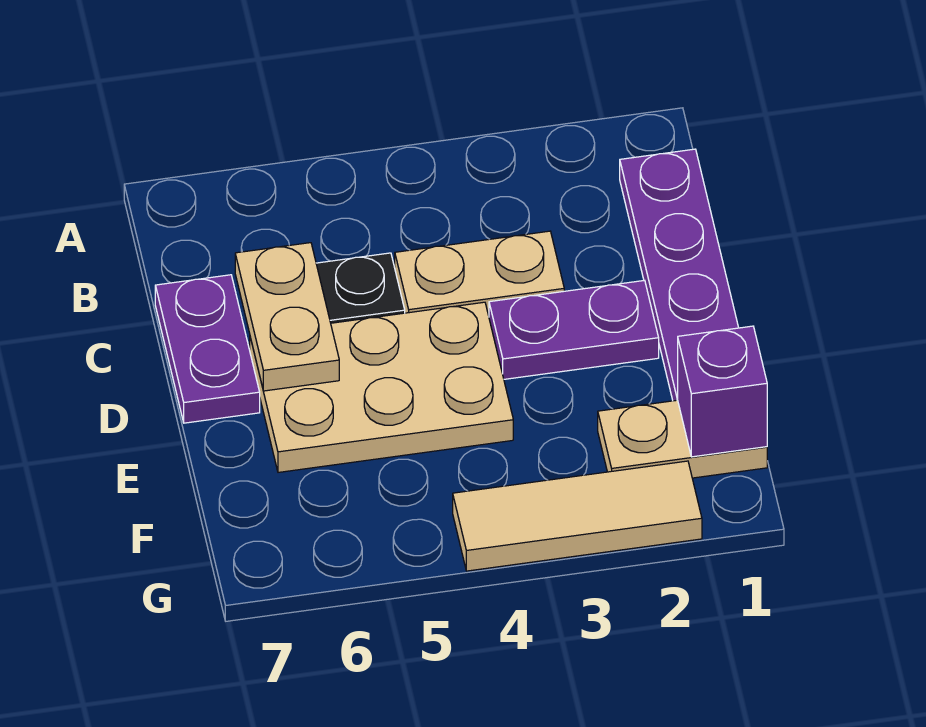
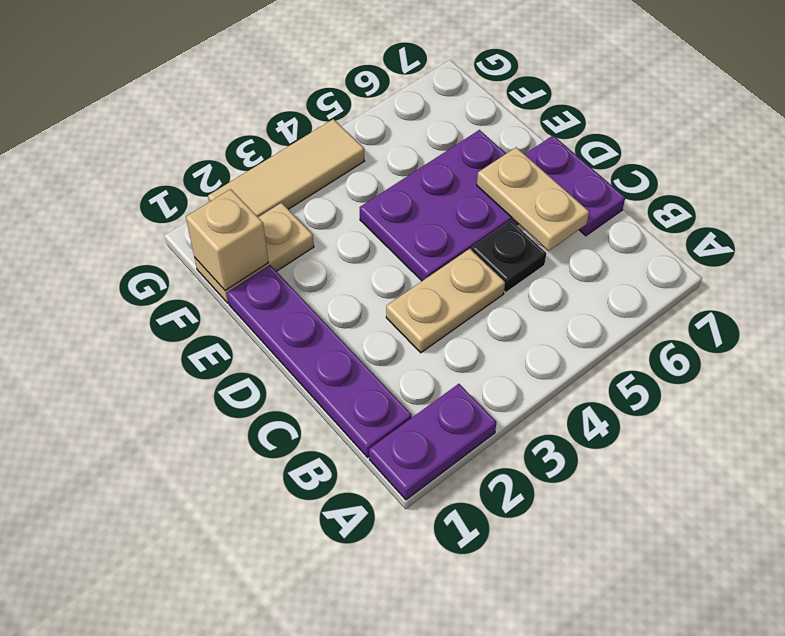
purple plate D2:D3 level 1 -> purple plate A1:A2 level 1
tan plate D4:E6 level 1 -> purple plate D4:E6 level 1
purple brick F1 level 2 -> tan brick F1 level 2

